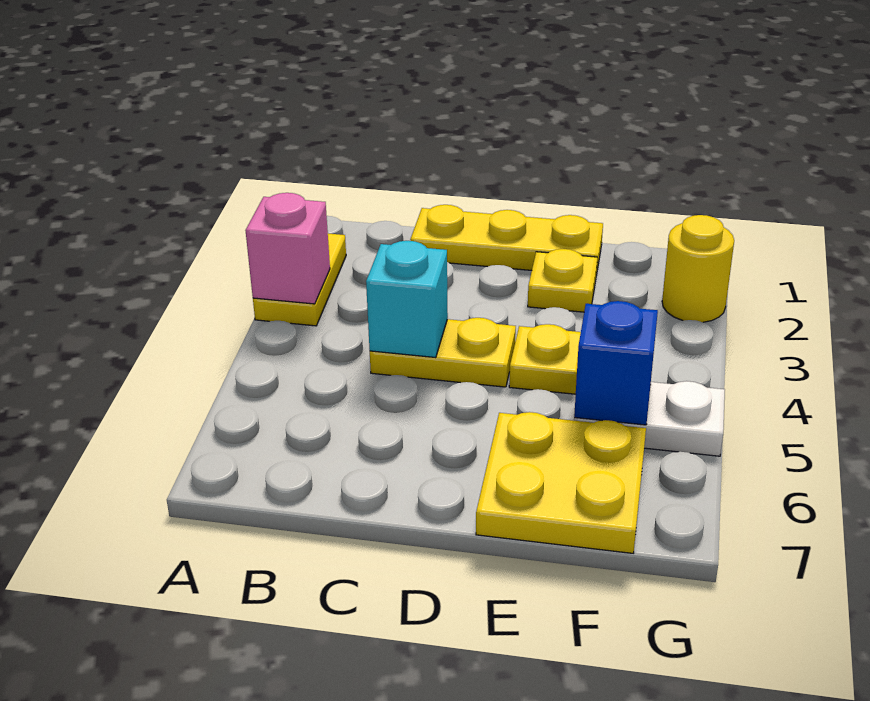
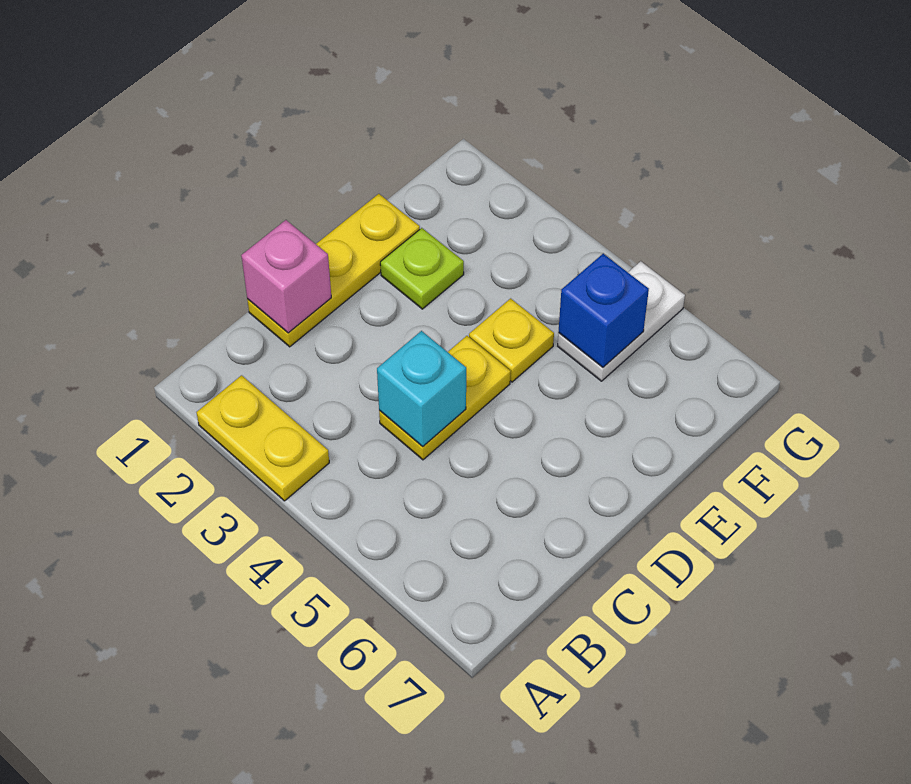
pink brick A3 level 2 -> pink brick C1 level 2
yellow plate E2 level 1 -> lime plate E2 level 1
yellow plate E6:F7 level 1 -> none
yellow round brick G2 level 1 -> none

